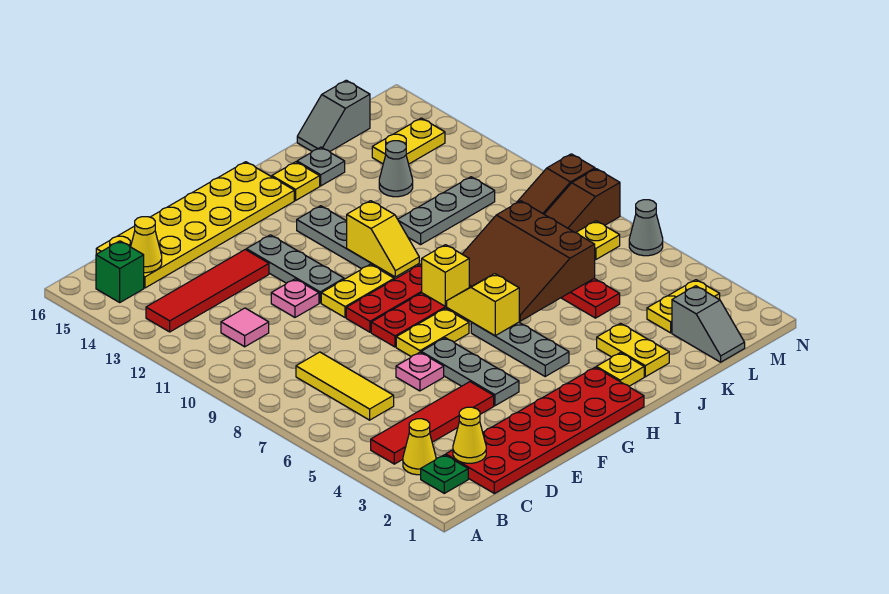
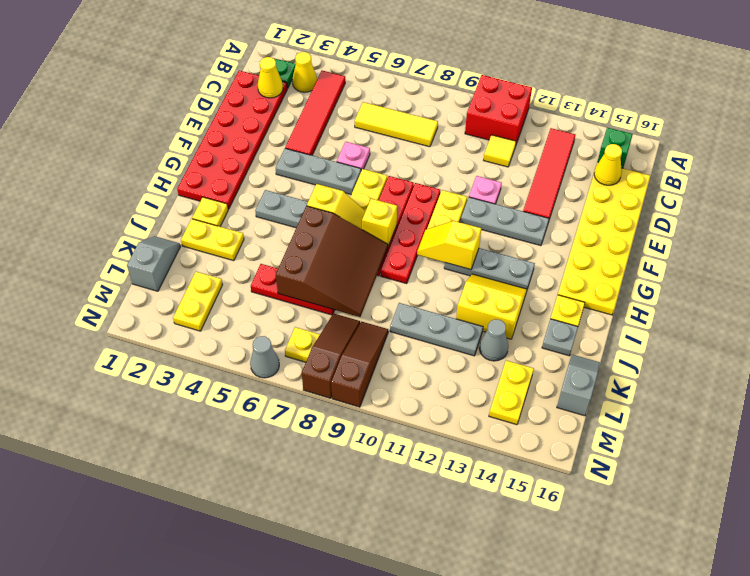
none -> red brick A10:B11 level 1
pink tile C11 level 1 -> yellow tile C11 level 1
brown slope I6:K8 level 2 top K -> brown slope I6:K8 level 2 top 6
none -> yellow slope I12:J13 level 1 top J
grey plate J11:L11 level 1 -> grey plate K10:K12 level 1
grey slope L1:L2 level 1 top 2 -> grey slope K1:L1 level 1 top L

